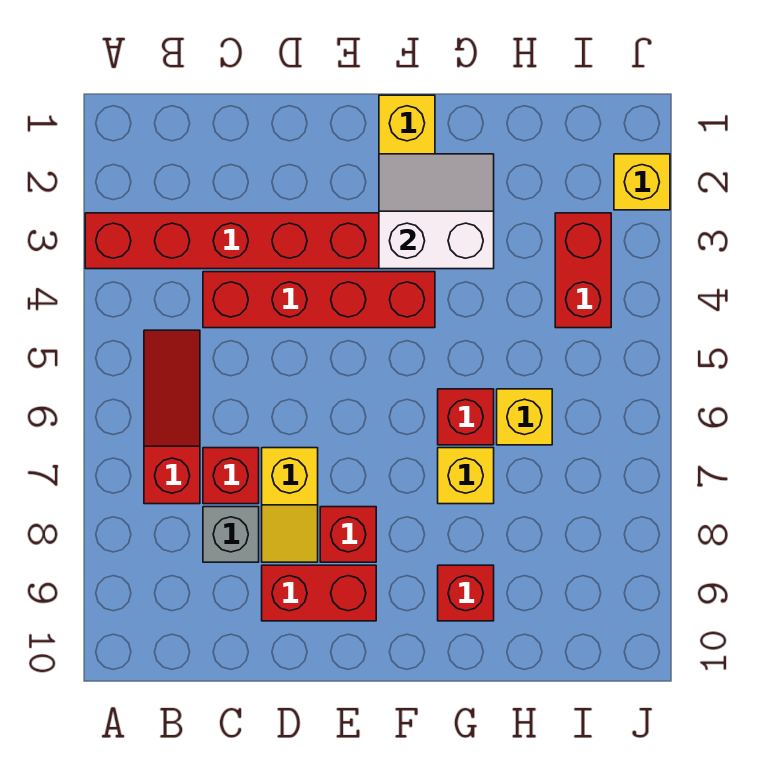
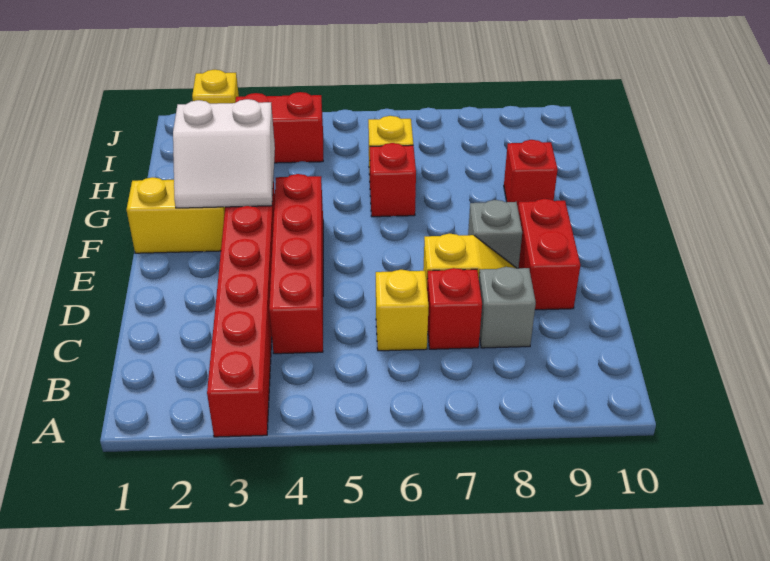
red slope B5:B7 level 1 top 7 -> none
red brick E8 level 1 -> grey brick E8 level 1
white slope F2:G3 level 2 top 3 -> white slope F2:G3 level 2 top G
yellow brick G7 level 1 -> yellow brick C6 level 1

